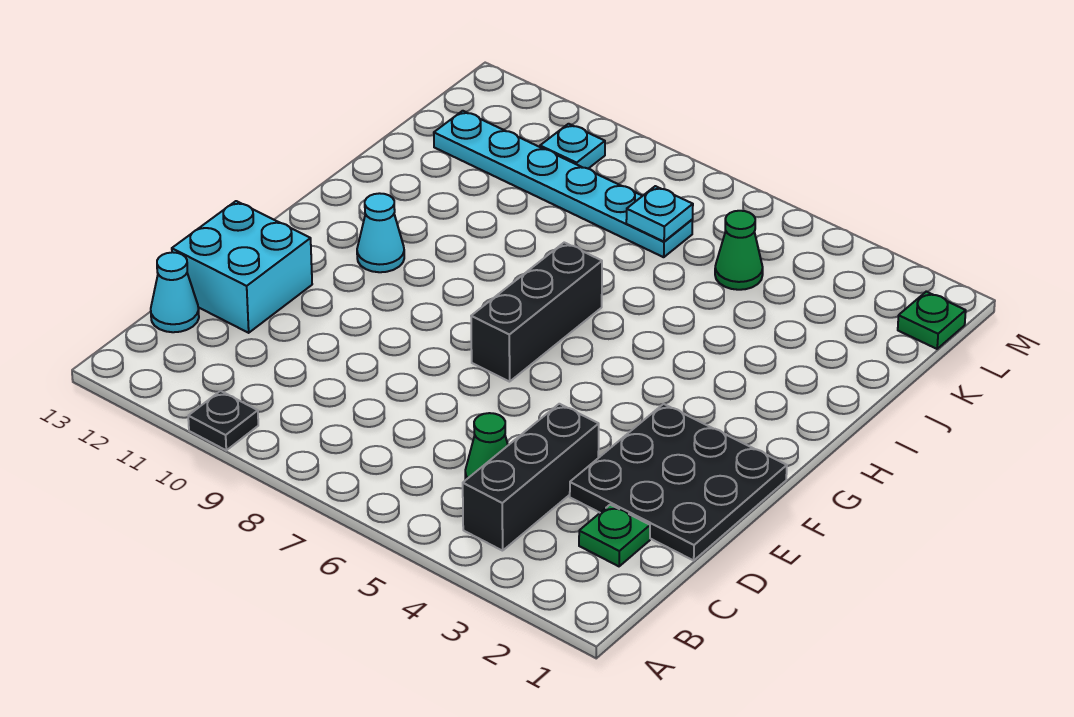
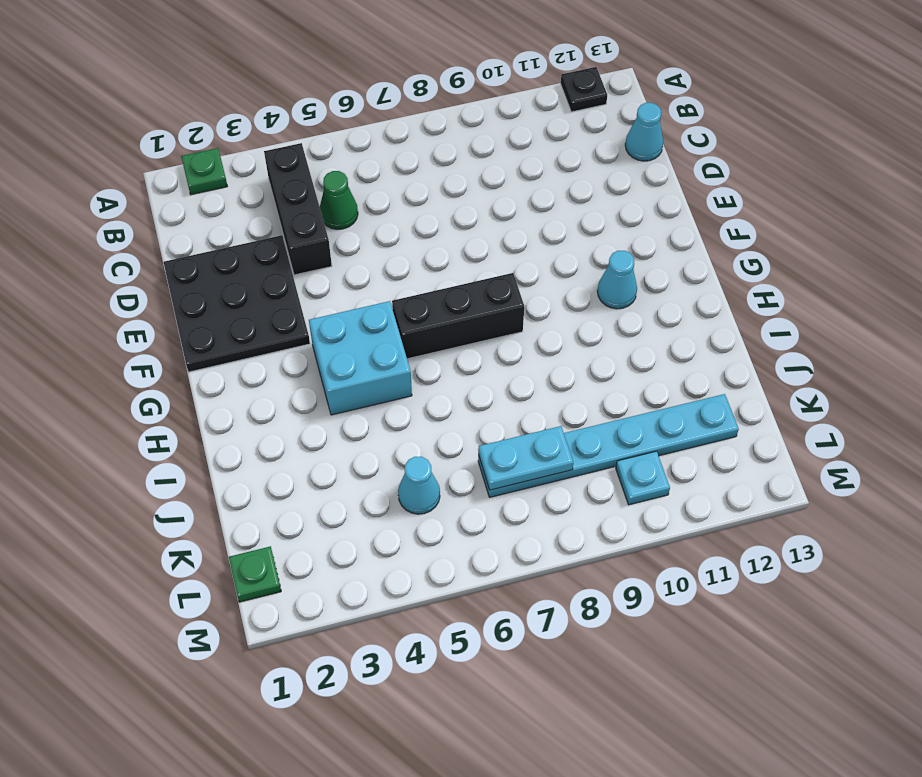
black plate A10 level 1 -> black plate A12 level 1
green plate C2 level 1 -> green plate A2 level 1
cyan brick D12:E13 level 1 -> cyan brick G4:H5 level 1
black brick F7:H7 level 1 -> black brick G6:G8 level 1
green cone K5 level 1 -> cyan cone K5 level 1
cyan plate K7 level 2 -> cyan plate K7:K8 level 2

